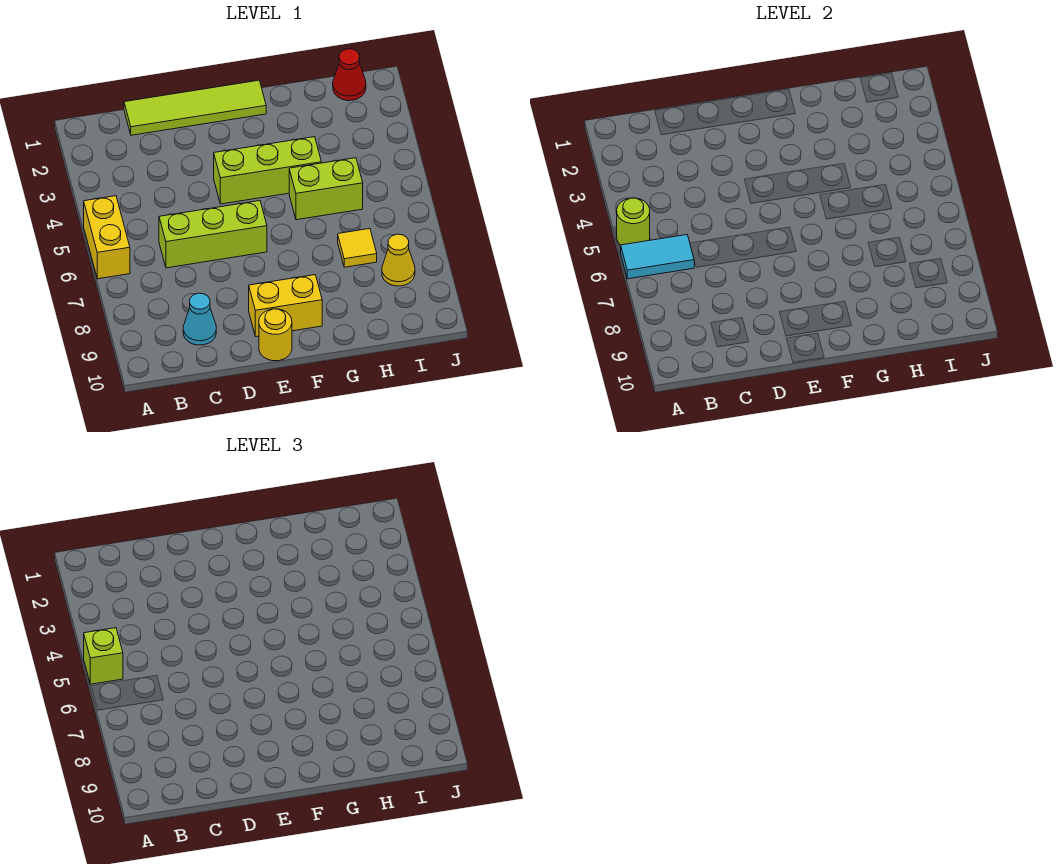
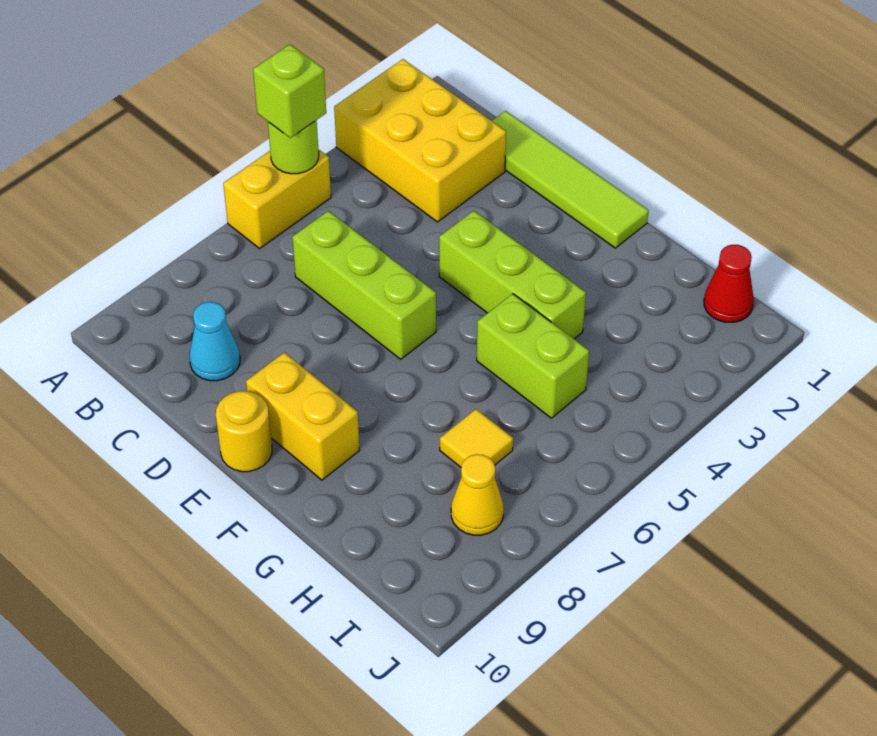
none -> yellow brick A2:C3 level 1
cyan tile A6:B6 level 2 -> none

